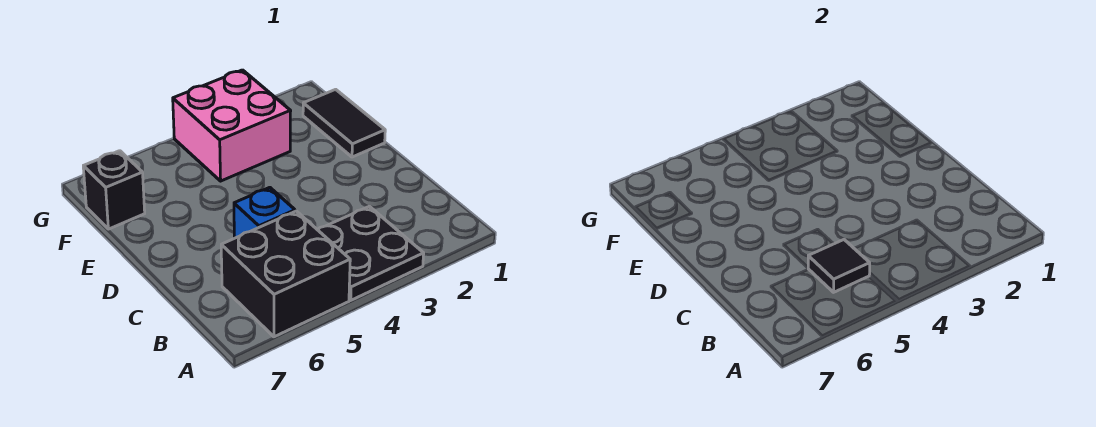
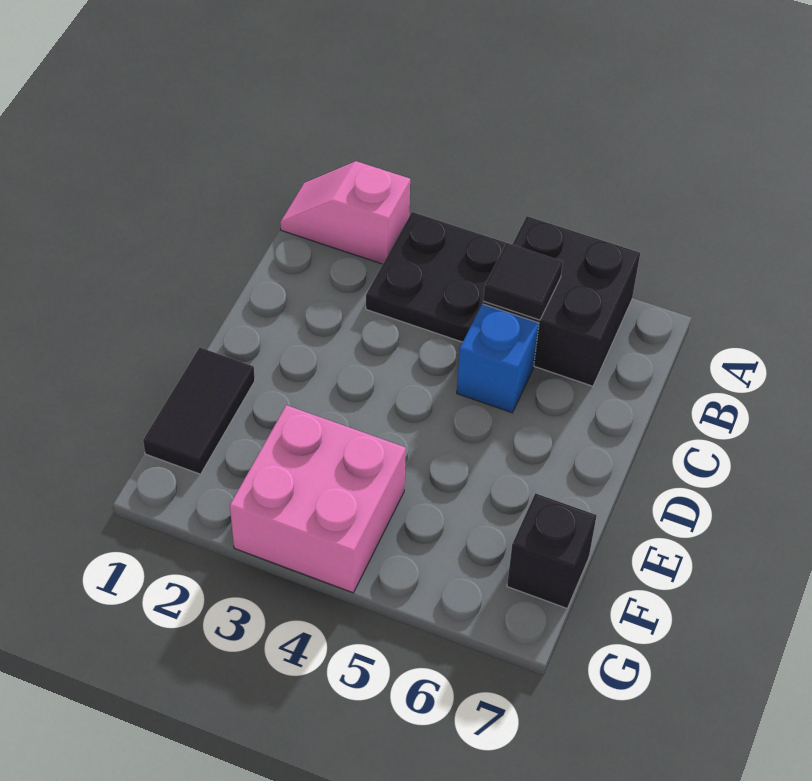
none -> pink slope A1:A2 level 1 top 2

